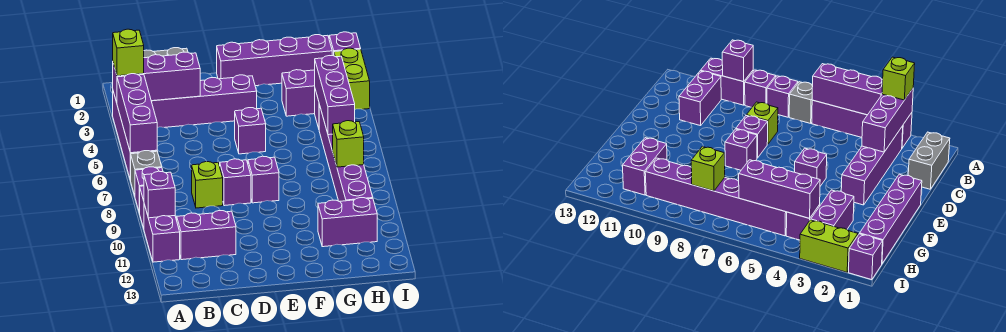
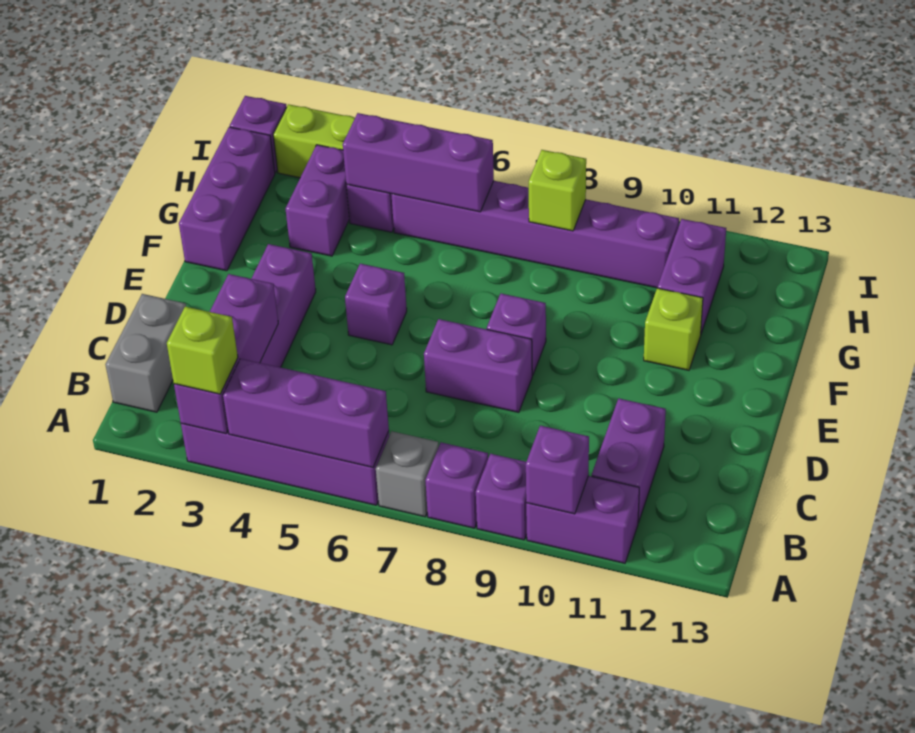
lime brick C8 level 1 -> lime brick F11 level 1
purple brick D8 level 1 -> purple brick D7:D8 level 1
purple brick E1:H1 level 1 -> purple brick F1:H1 level 1

